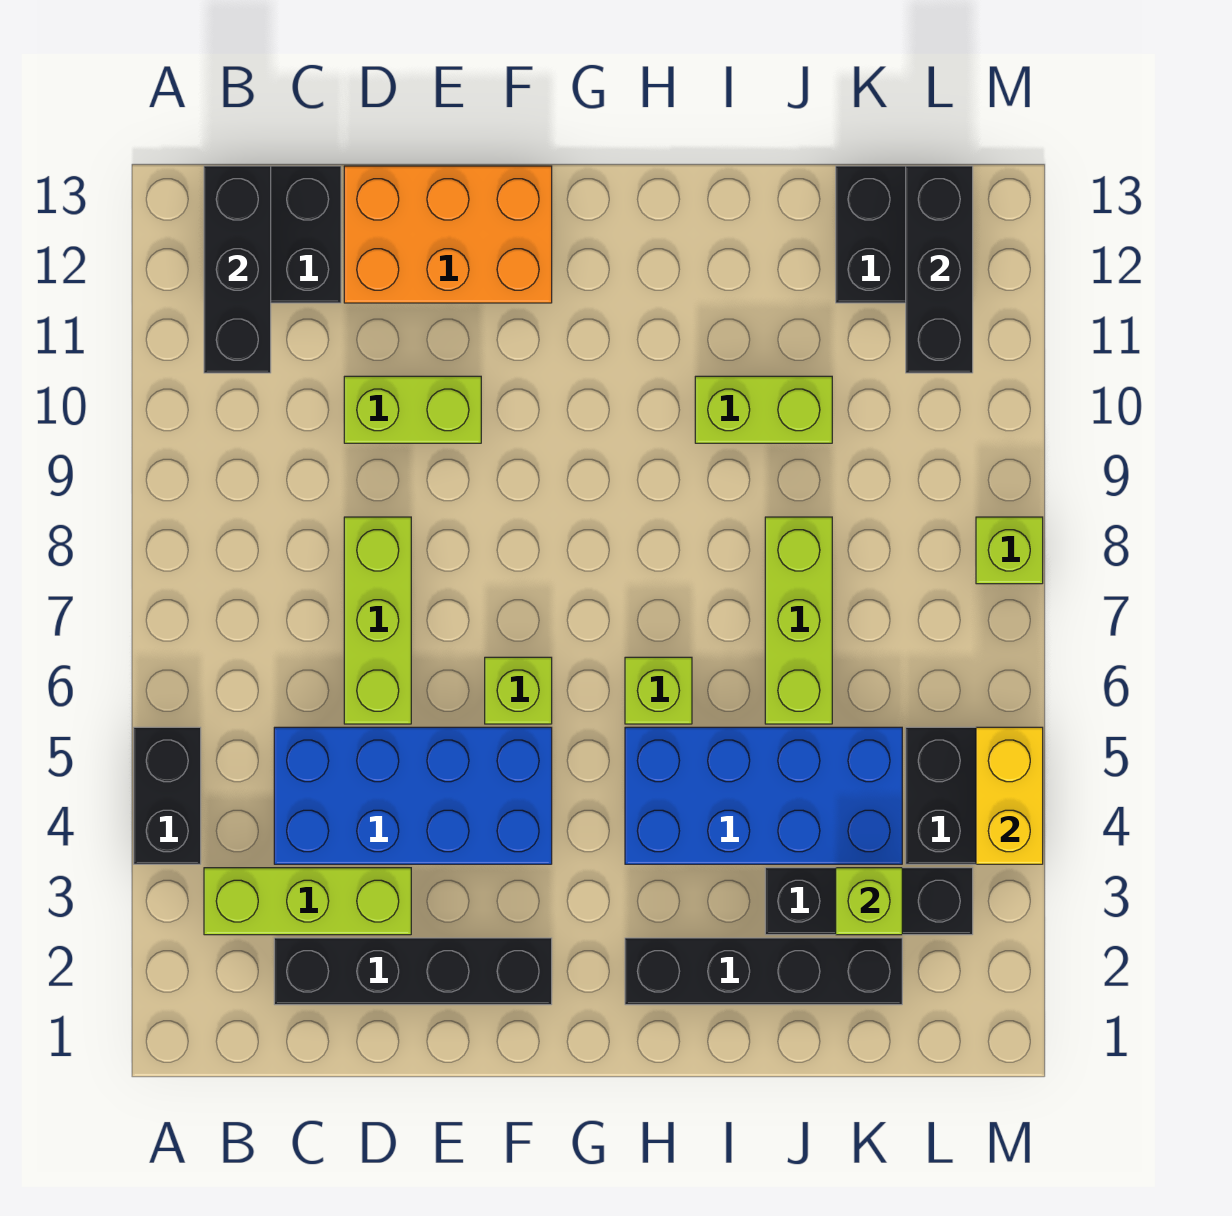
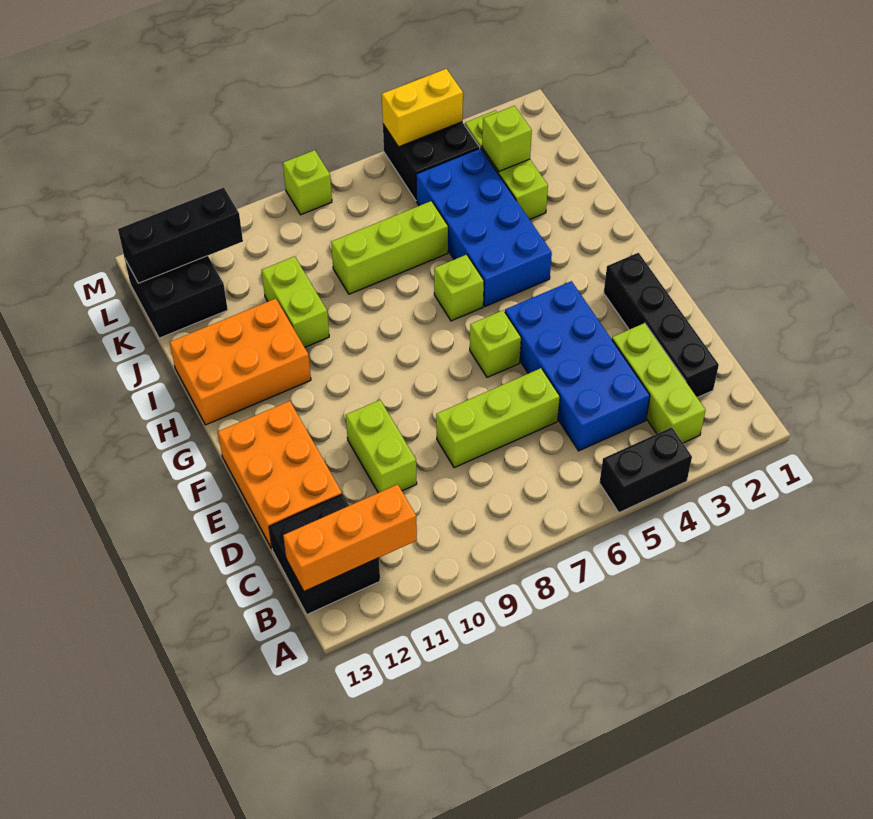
black brick B11:B13 level 2 -> orange brick B11:B13 level 2
black brick H2:K2 level 1 -> none
none -> orange brick H11:I13 level 1
black brick J3:L3 level 1 -> lime brick J3:L3 level 1

